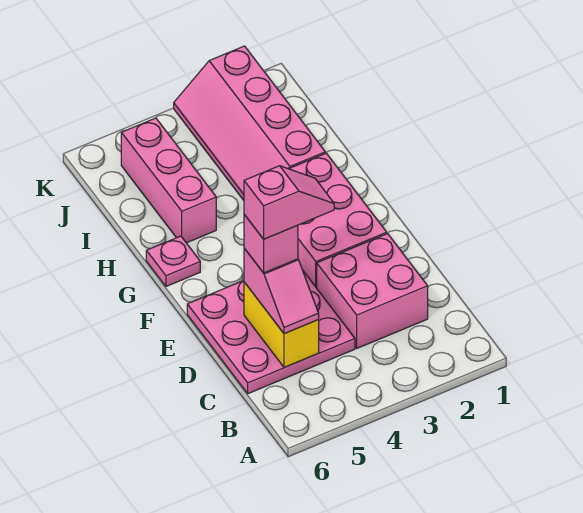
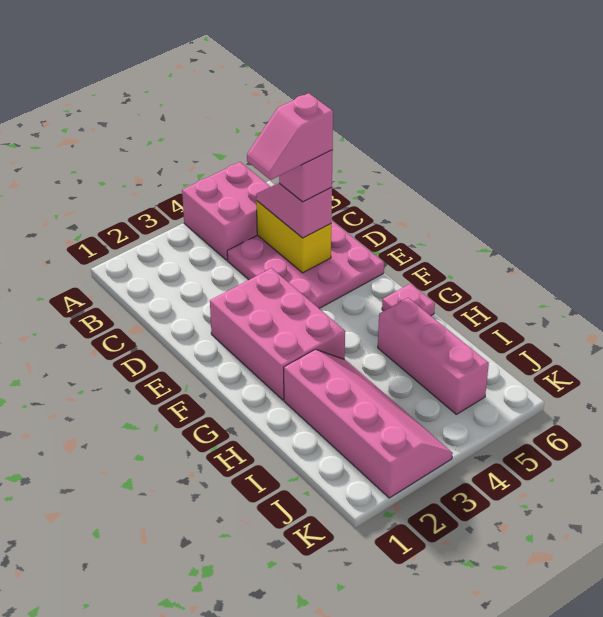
pink brick C2:D3 level 1 -> pink brick A4:B5 level 1

